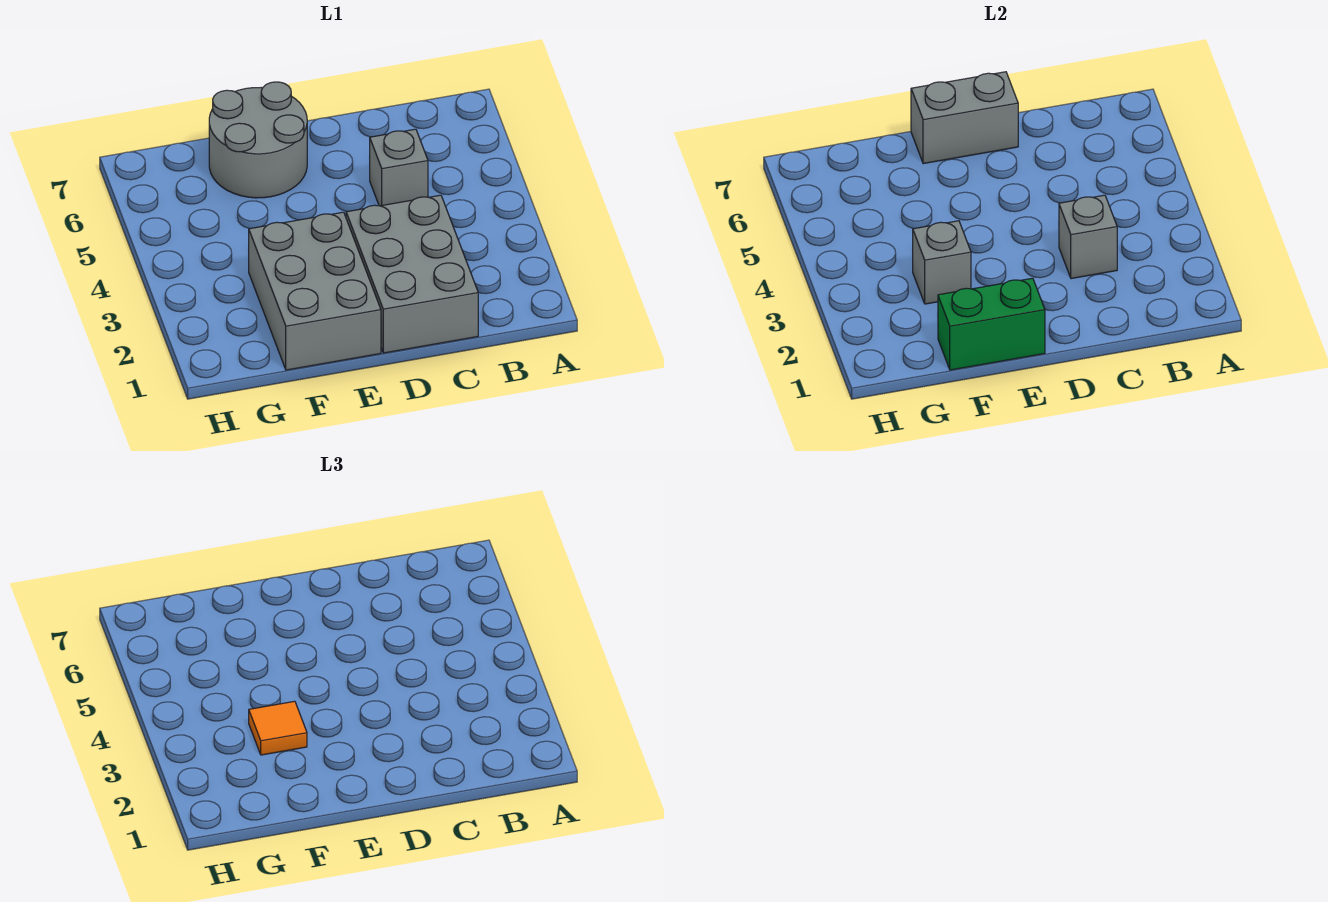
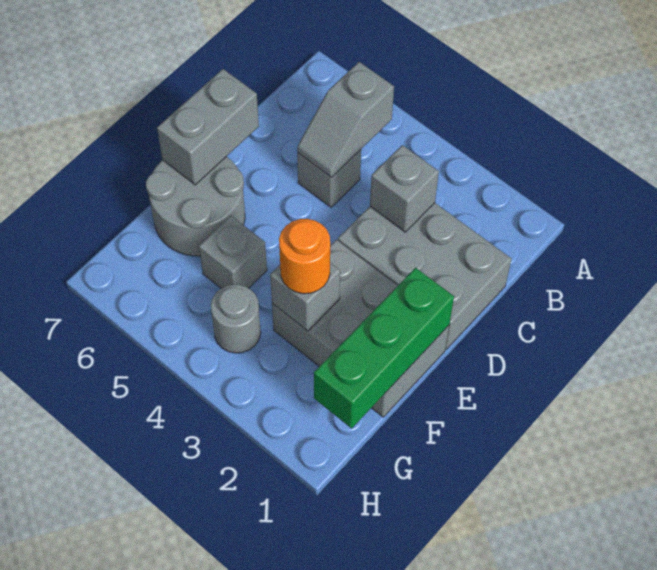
none -> grey slope B5:C5 level 2 top B
green brick E1:F1 level 2 -> green brick E1:G1 level 2
orange tile F3 level 3 -> orange round brick F3 level 3
none -> grey brick F5 level 1
none -> grey round brick G4 level 1

